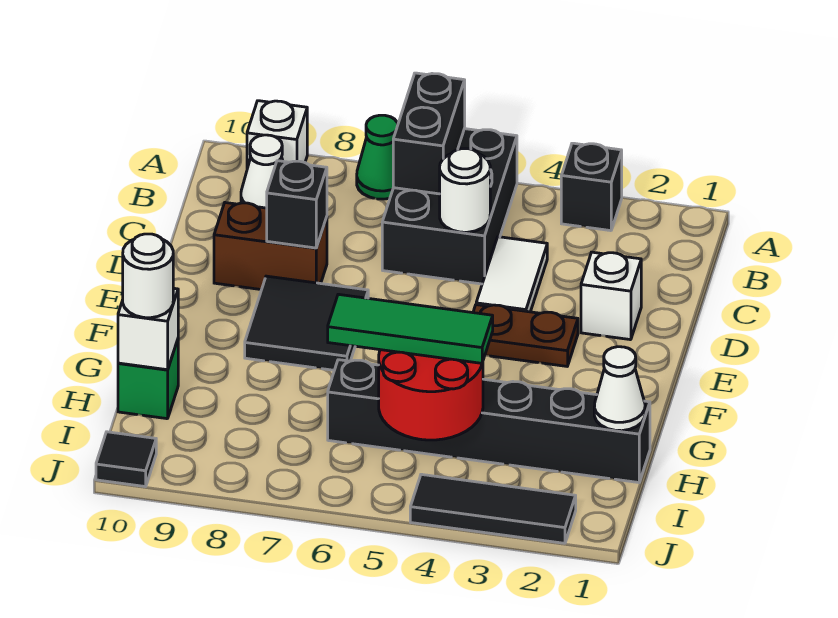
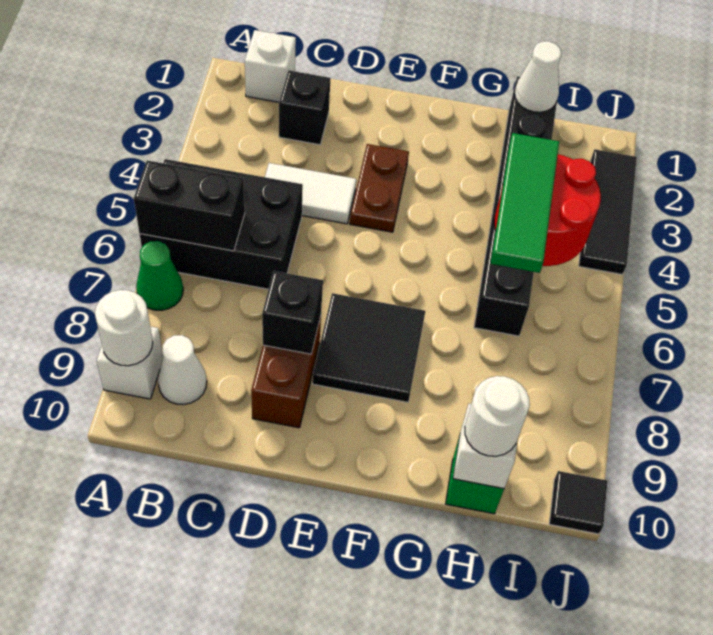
black brick A3 level 1 -> black brick C2 level 1
white round brick C5 level 2 -> white round brick A9 level 2
white brick D2 level 1 -> white brick B1 level 1

